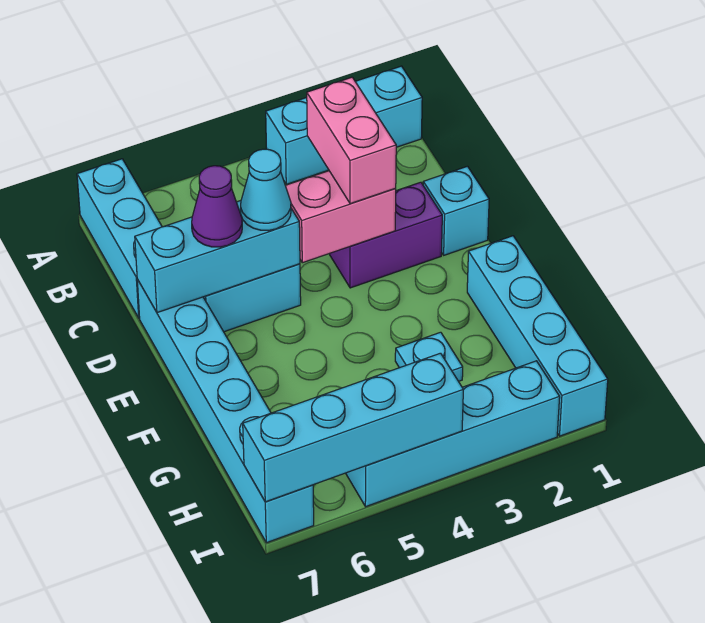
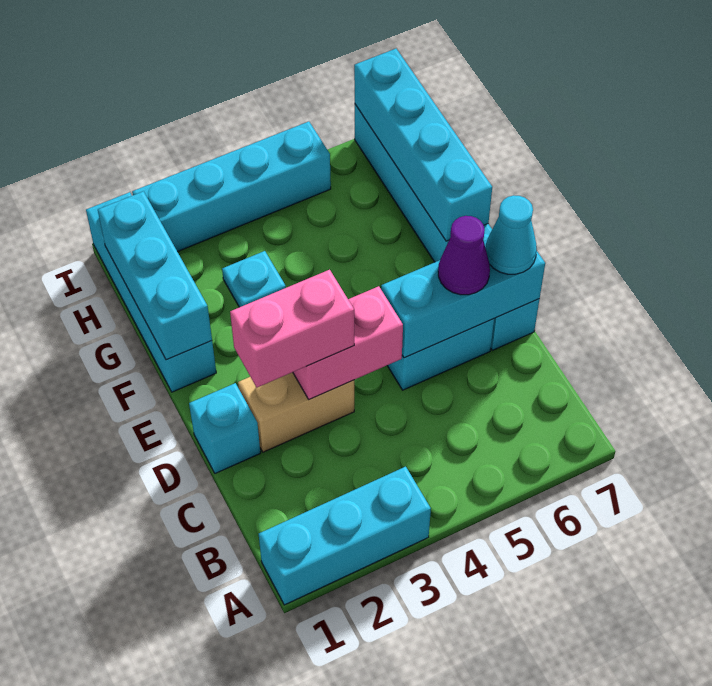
cyan brick A7:C7 level 1 -> cyan brick F1:H1 level 2
pink brick C3:D3 level 3 -> pink brick D2:D3 level 3
purple brick D2:D3 level 1 -> tan brick D2:D3 level 1
cyan cone D5 level 3 -> cyan cone D7 level 3
cyan brick I4:I7 level 2 -> cyan brick F7:I7 level 2

